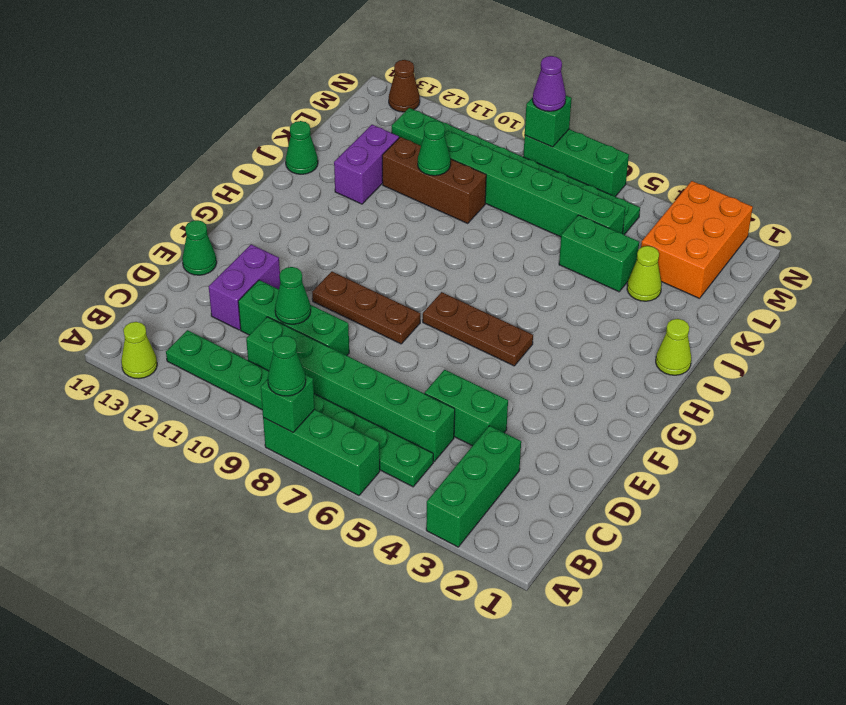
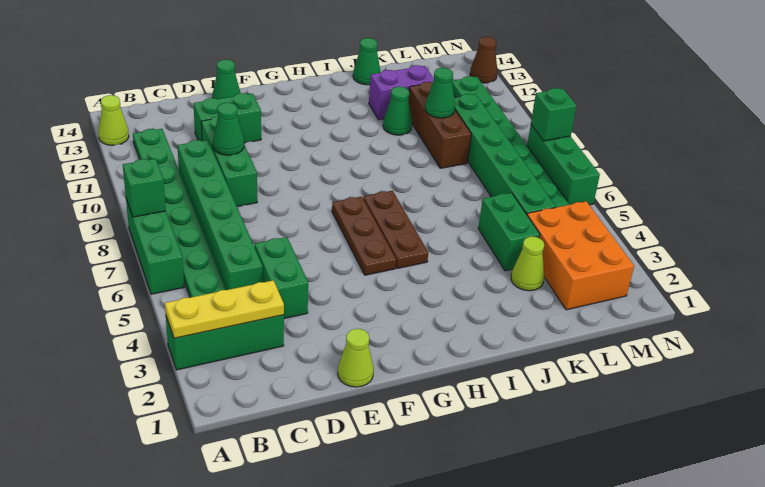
none -> yellow plate A3:C3 level 2
green cone A8 level 3 -> green cone J11 level 1
purple brick D12:E12 level 1 -> green brick D12:E12 level 1
brown plate F8:F10 level 1 -> brown plate H5:H7 level 1
lime cone I1 level 1 -> lime cone E1 level 1
orange brick L2:N3 level 1 -> orange brick L2:M4 level 1
purple cone N8 level 3 -> none

